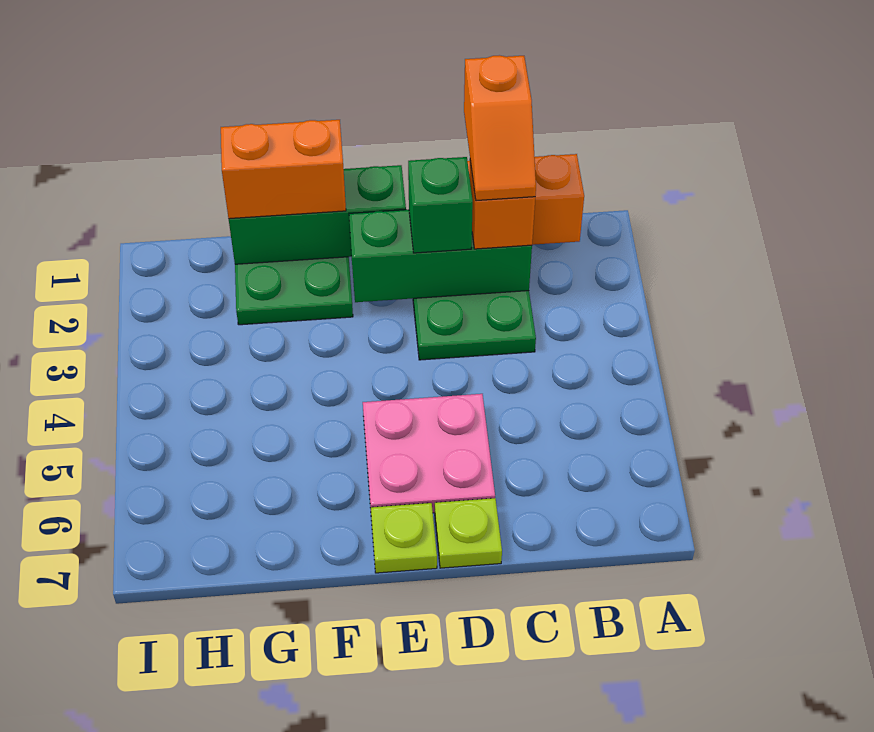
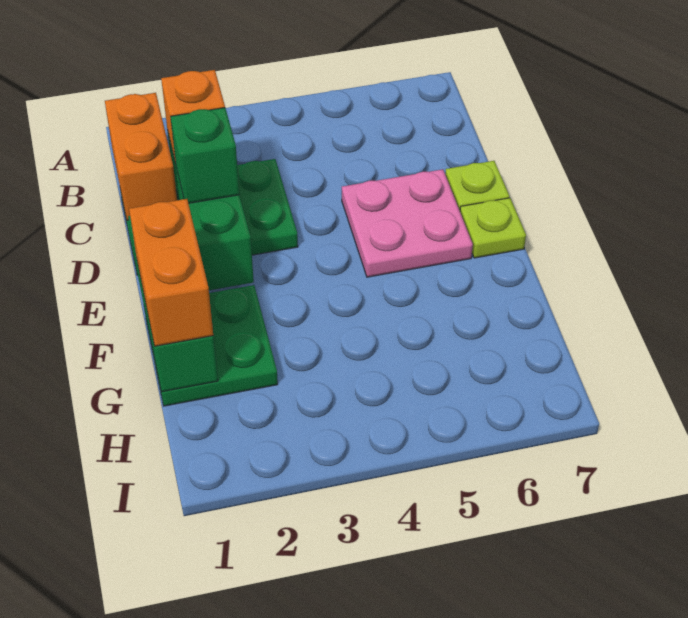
orange slope C1:C2 level 4 top 1 -> none

